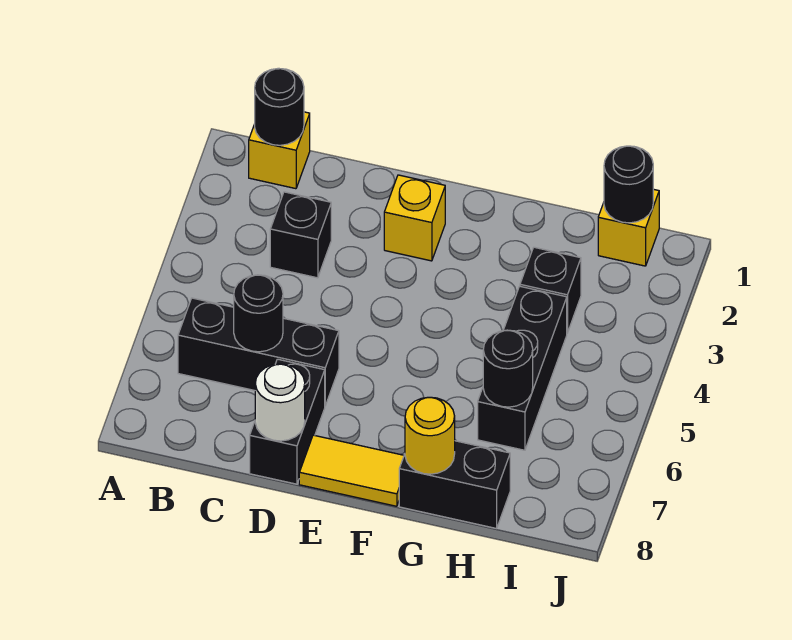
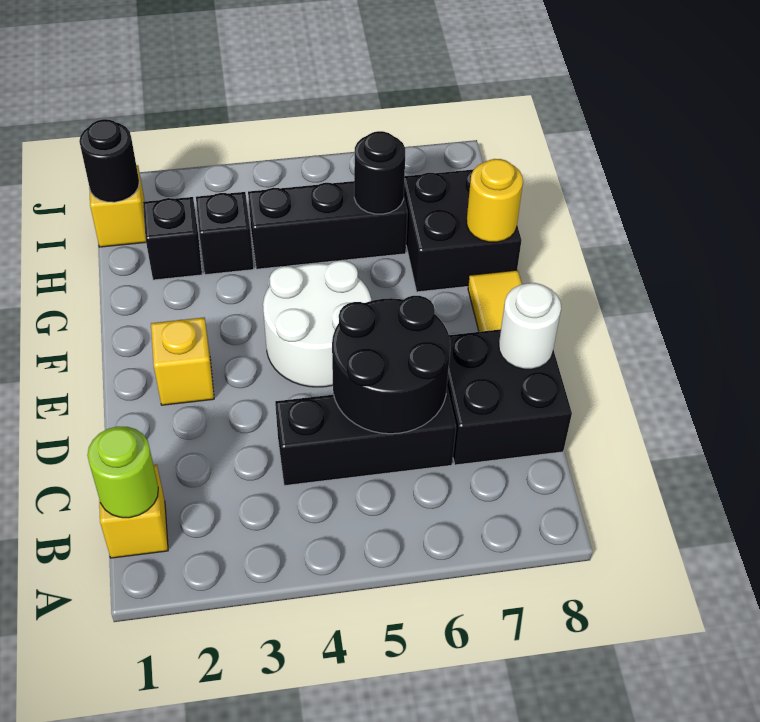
black round brick B1 level 2 -> lime round brick B1 level 2
black brick B6:D6 level 1 -> black brick C4:C6 level 1
black brick C3 level 1 -> black brick H2 level 1
black round brick C6 level 2 -> black round brick C5:D6 level 2
black brick D7:D8 level 1 -> black brick C7:D8 level 1
none -> white round brick E4:F5 level 1
black brick G8:H8 level 1 -> black brick G7:H8 level 1

